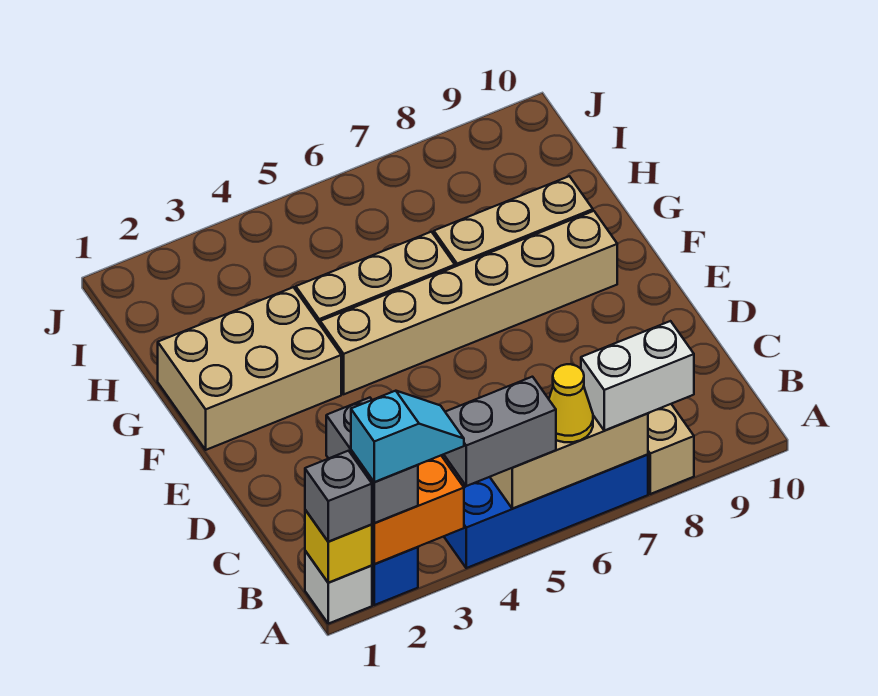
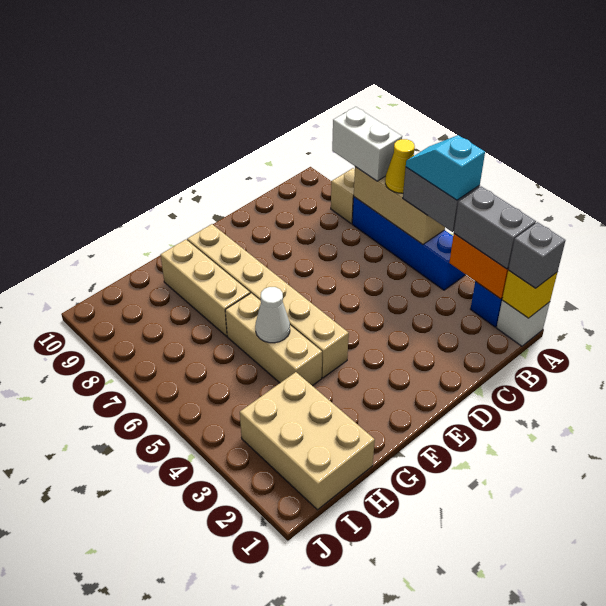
grey brick A2:B2 level 3 -> grey brick A2:A3 level 3
cyan slope A2:A3 level 4 top 2 -> cyan slope A4:A5 level 4 top 4
tan brick F1:G3 level 1 -> tan brick H1:I3 level 1
none -> white cone G5 level 2

